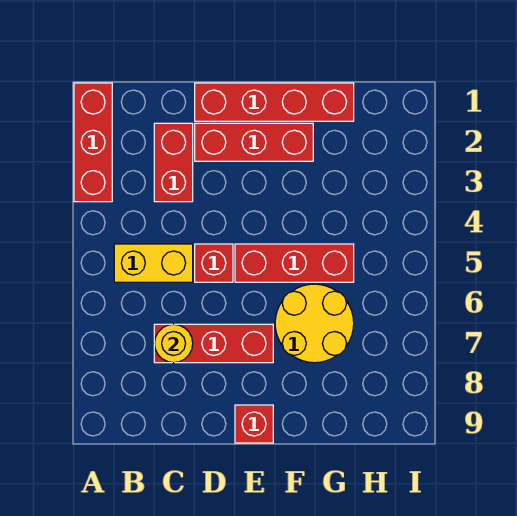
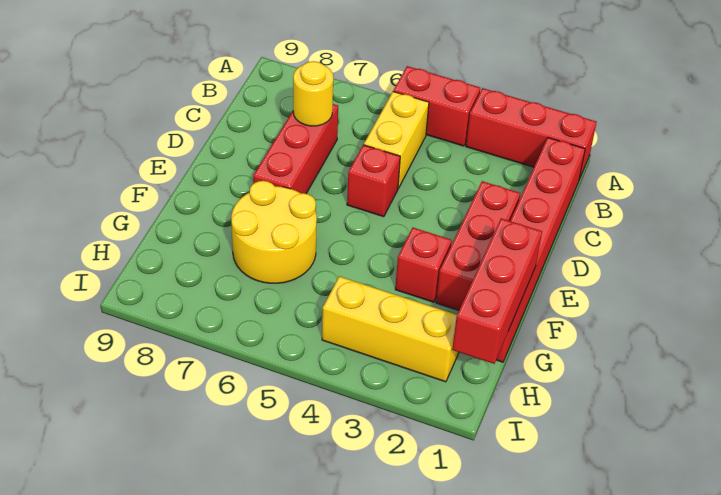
red brick C2:C3 level 1 -> red brick A4:A5 level 1
red brick D1:G1 level 1 -> red brick B1:G1 level 1
red brick E5:G5 level 1 -> red brick F1:H1 level 2
red brick E9 level 1 -> red brick F3 level 1
none -> yellow brick H2:H4 level 1

